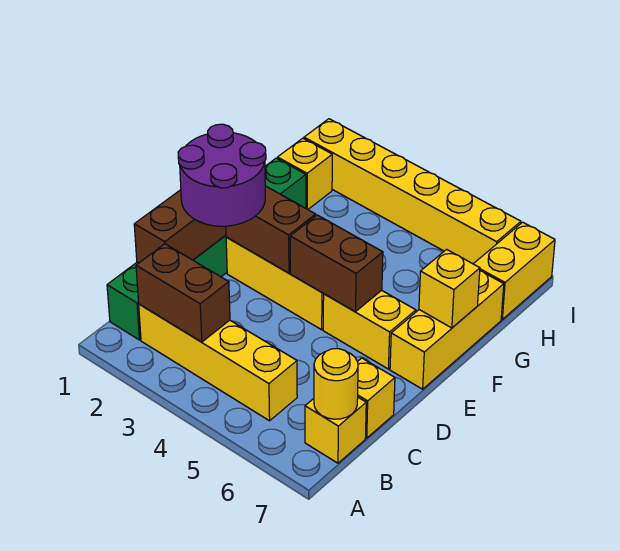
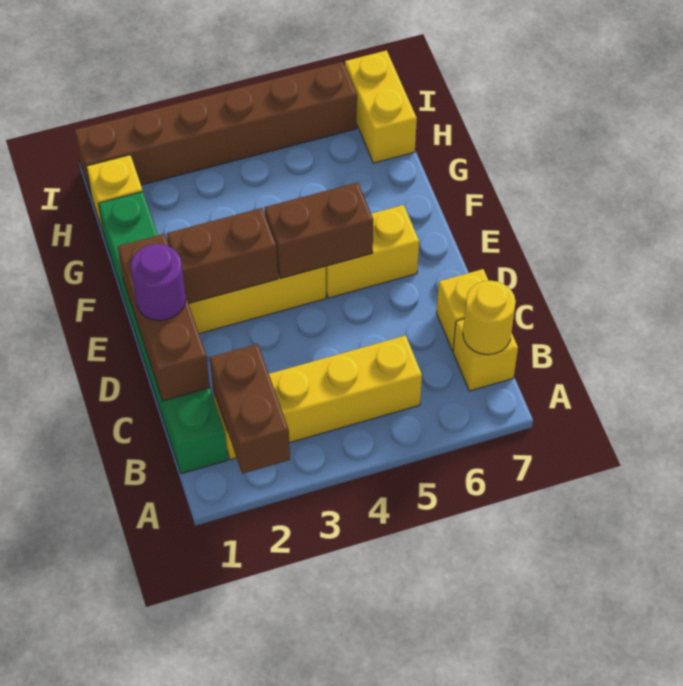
brown brick B2:B3 level 2 -> brown brick A2:B2 level 2
purple round brick D1:E2 level 3 -> purple round brick D1 level 3
yellow brick E7:G7 level 1 -> none
yellow brick F7 level 2 -> none
yellow brick I1:I6 level 1 -> brown brick I1:I6 level 1

